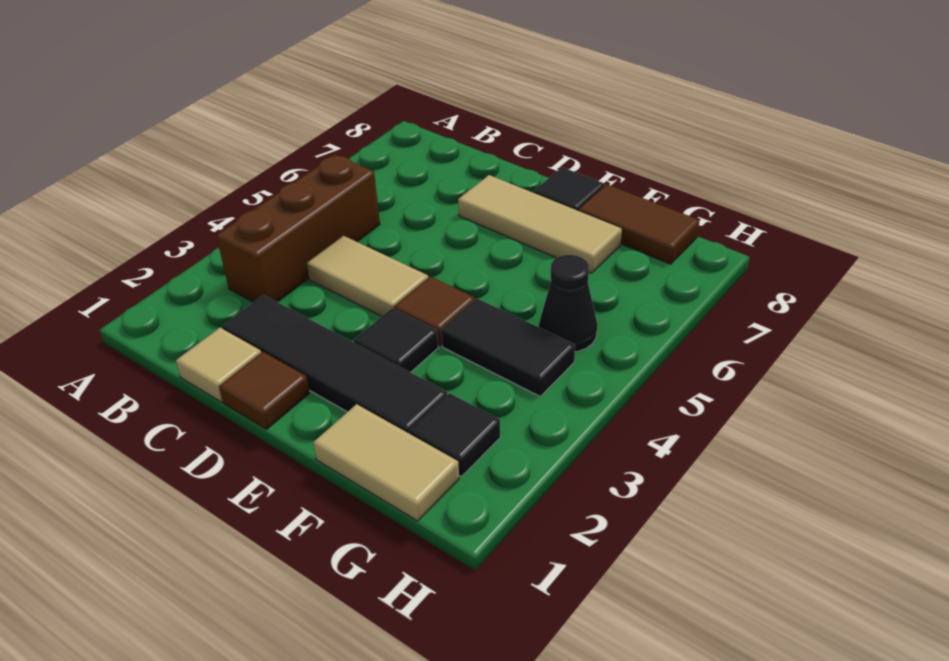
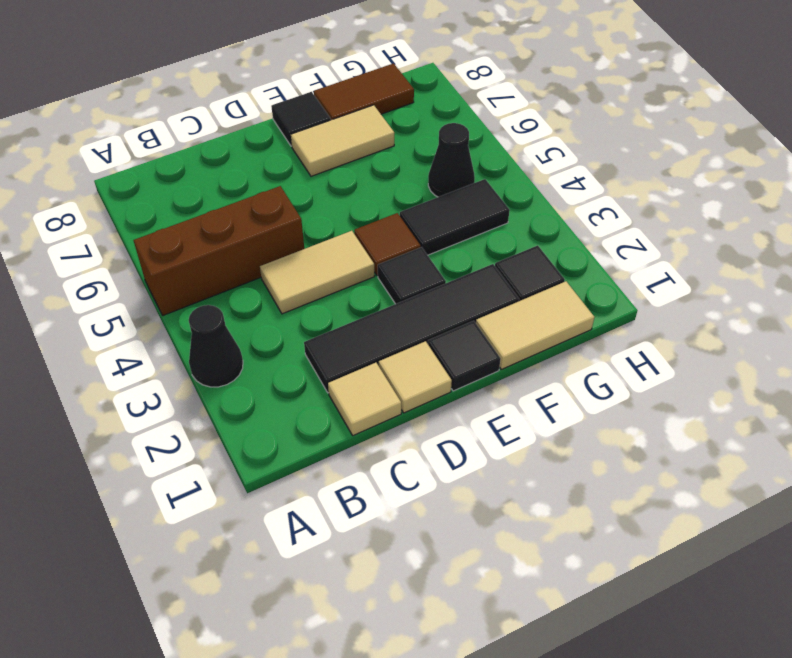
none -> black cone A3 level 1
brown brick B3:B5 level 1 -> brown brick A5:C5 level 1
brown tile D1 level 1 -> tan tile D1 level 1
tan tile D7:F7 level 1 -> tan tile E7:F7 level 1
none -> black tile E1 level 1

